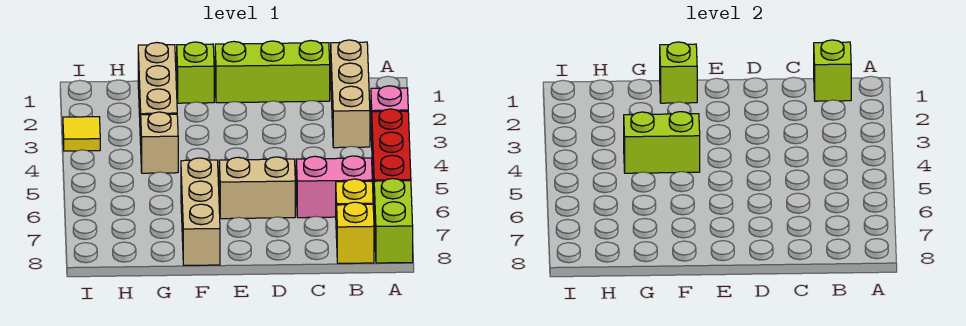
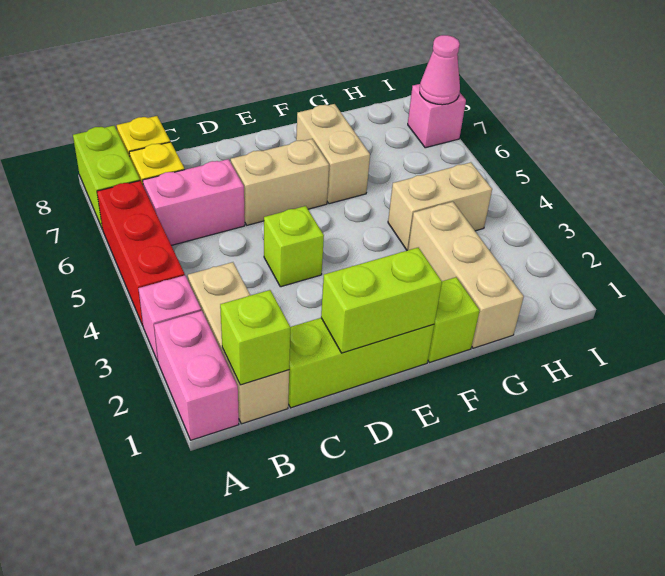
none -> pink brick A1:A2 level 1
lime brick F1 level 2 -> lime brick D4 level 1
lime brick F4:G4 level 2 -> lime brick D1:E1 level 2
tan brick F6:F8 level 1 -> tan brick F6:F7 level 1
tan brick G4 level 1 -> tan brick G4:H4 level 1
yellow tile I3 level 1 -> none
none -> pink brick I7 level 1
none -> pink cone I7 level 2

